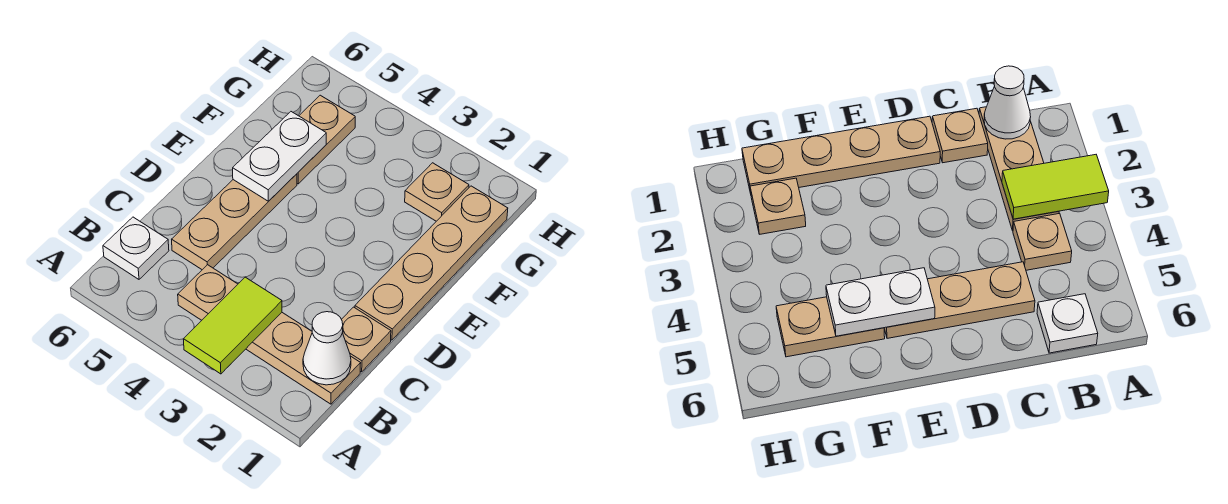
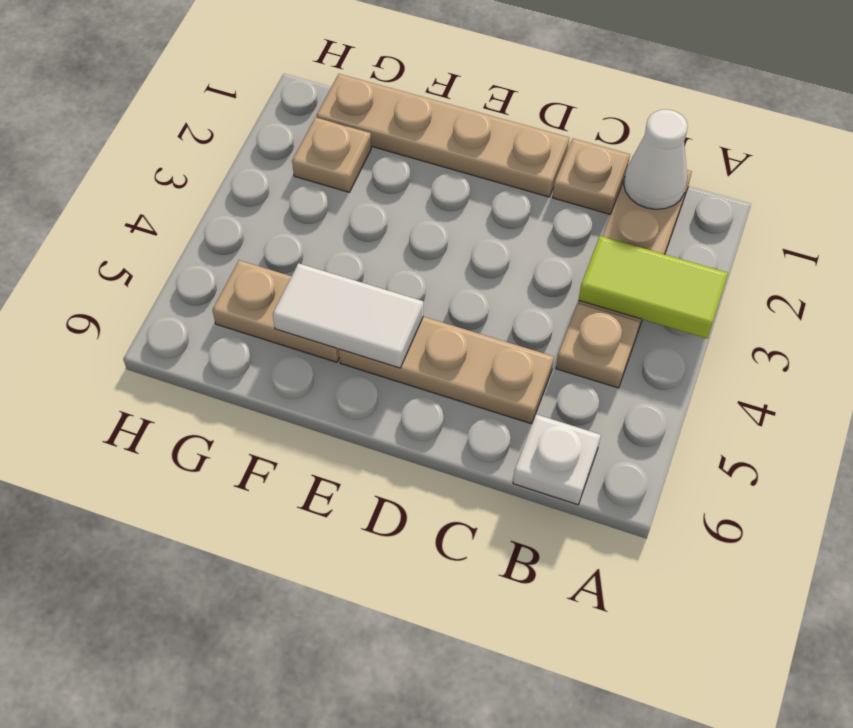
white plate E5:F5 level 2 -> white tile E5:F5 level 2

